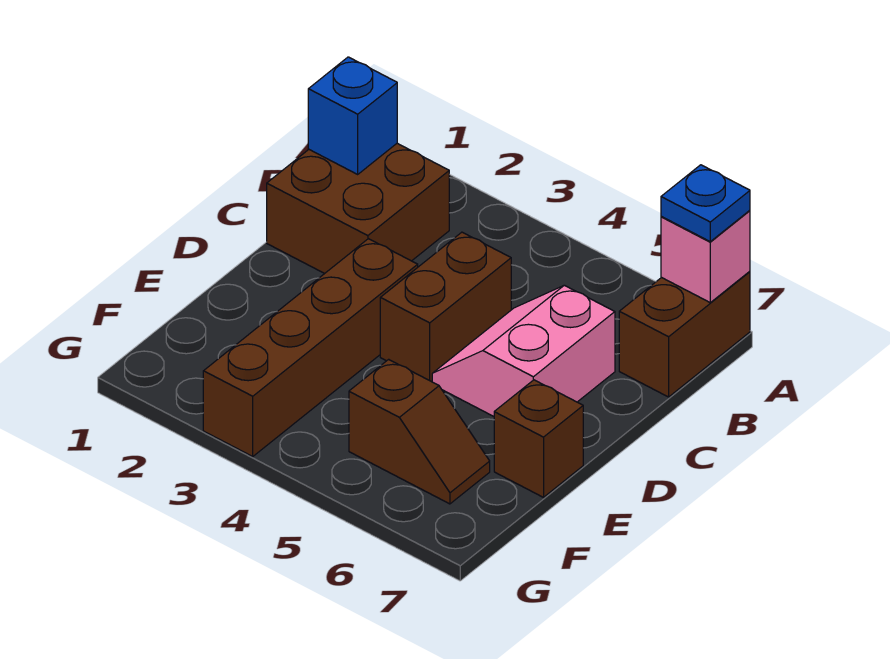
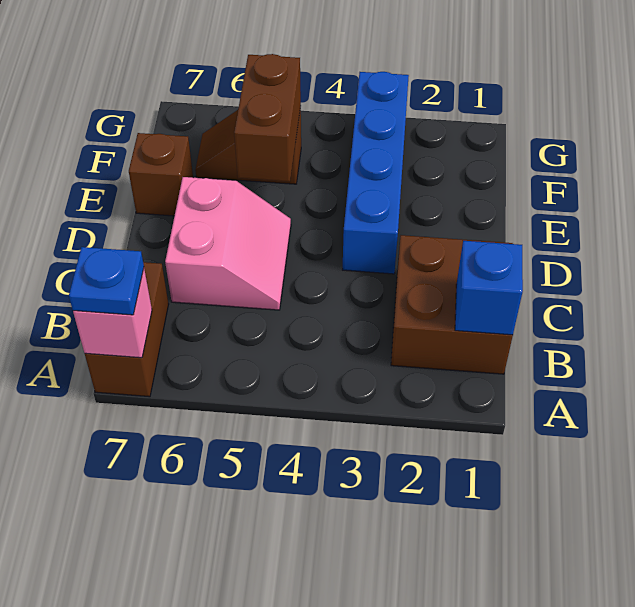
brown brick C4:D4 level 1 -> brown brick E5:F5 level 2
brown brick D3:G3 level 1 -> blue brick D3:G3 level 1

